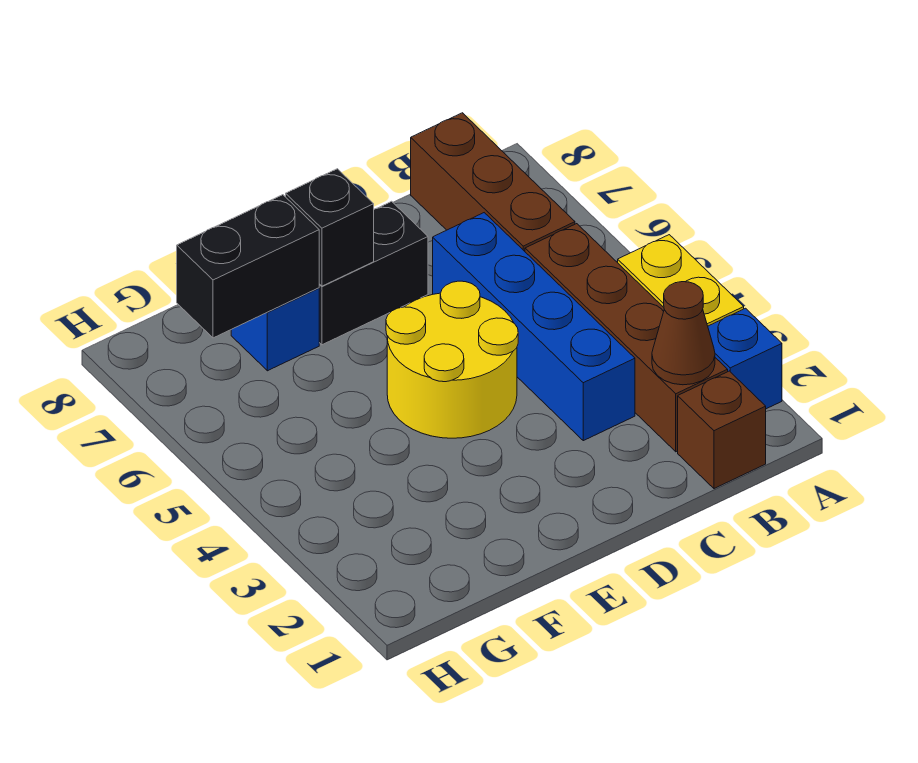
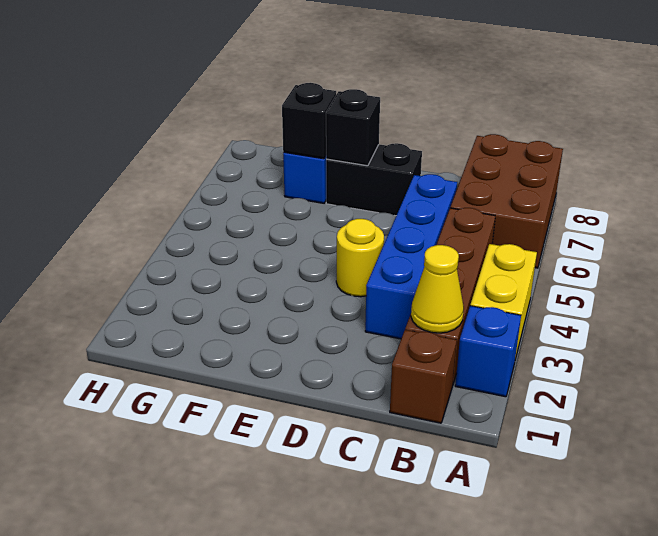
brown cone B2 level 2 -> yellow cone B2 level 2
brown brick B6:B8 level 1 -> brown brick A6:B8 level 1
yellow round brick D4:E5 level 1 -> yellow round brick D4 level 1
black brick F7:G7 level 2 -> black brick F7 level 2

